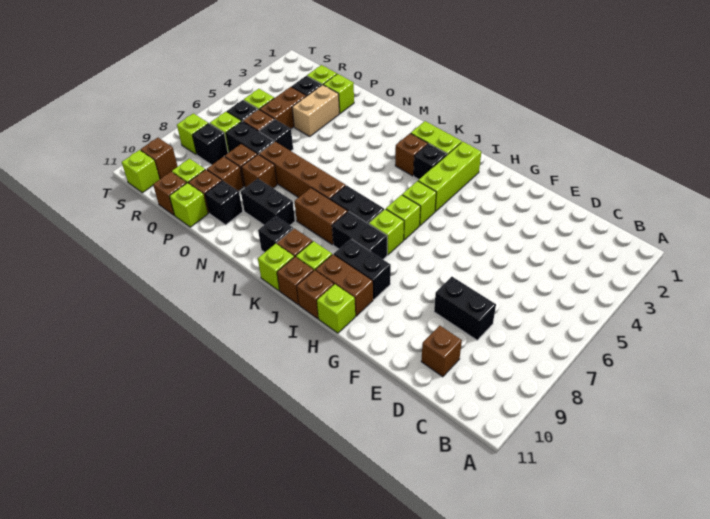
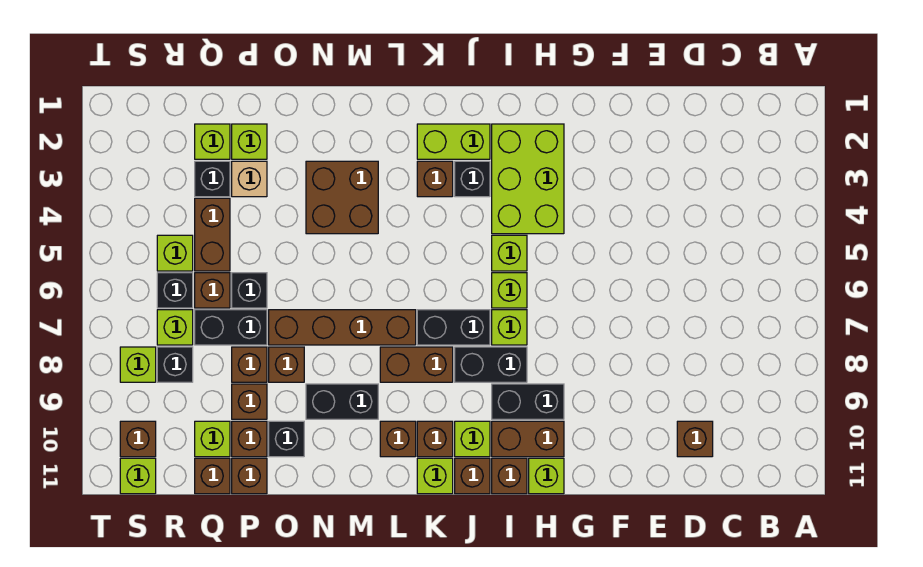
black brick D8:E8 level 1 -> none
lime brick I2:I4 level 1 -> lime brick H2:I4 level 1
black brick L10 level 1 -> brown brick L10 level 1
none -> brown brick M3:N4 level 1
tan brick P3:P4 level 1 -> tan brick P3 level 1
lime brick P11 level 1 -> brown brick P11 level 1

